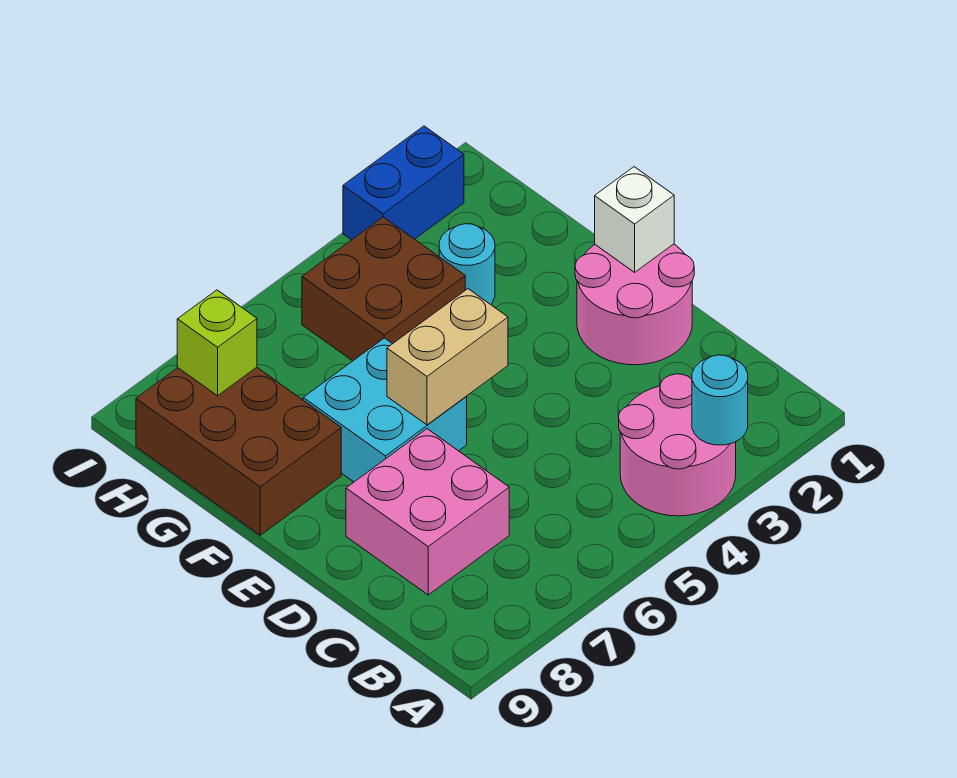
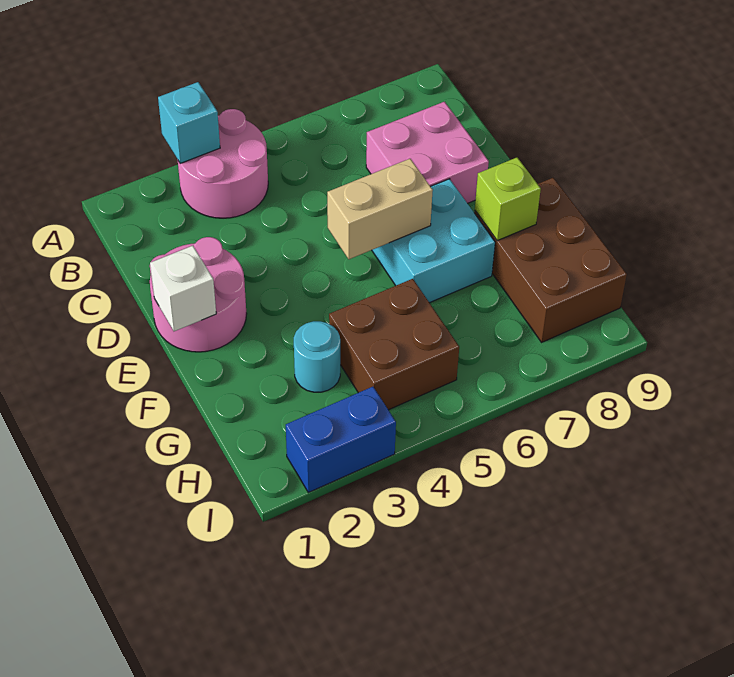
cyan round brick A3 level 2 -> cyan brick A3 level 2
lime brick H8 level 2 -> lime brick F8 level 2

